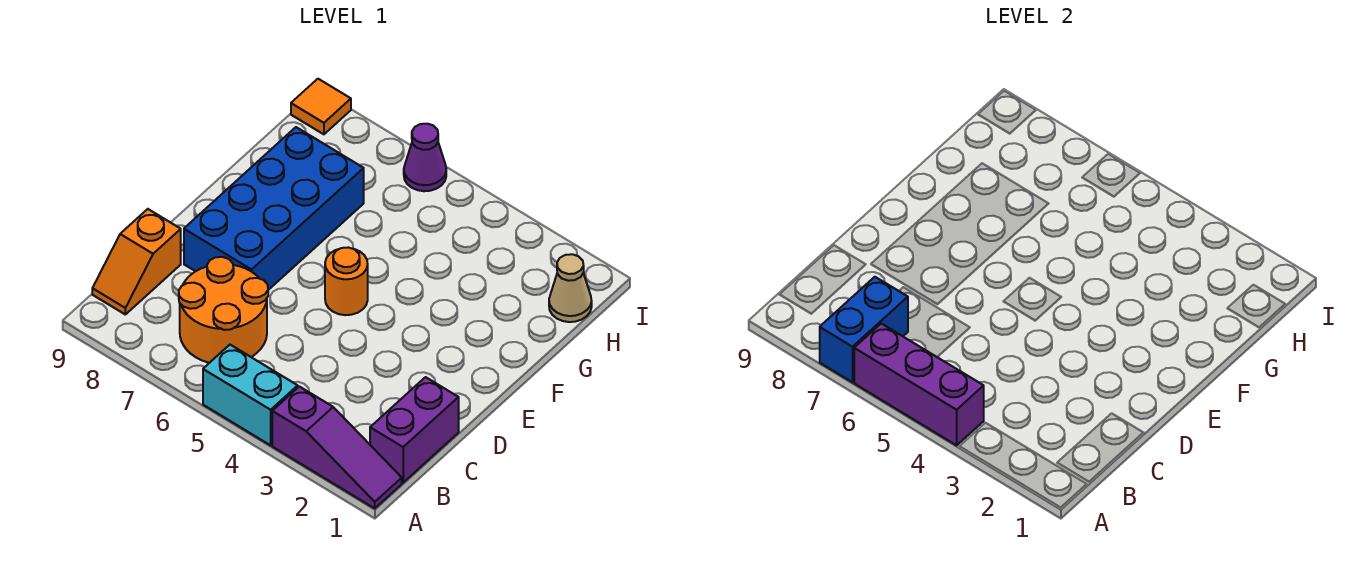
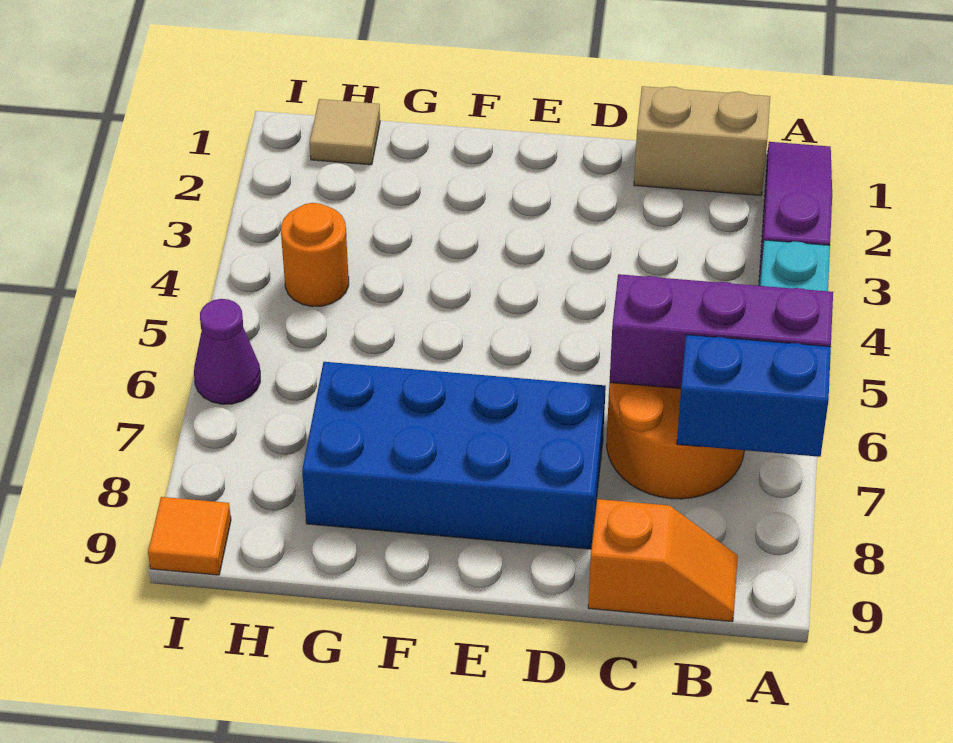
purple brick A4:A6 level 2 -> purple brick A6:C6 level 2
purple brick B1:C1 level 1 -> tan brick B1:C1 level 1
orange round brick E5 level 1 -> orange round brick H4 level 1
tan cone H1 level 1 -> tan tile H1 level 1

